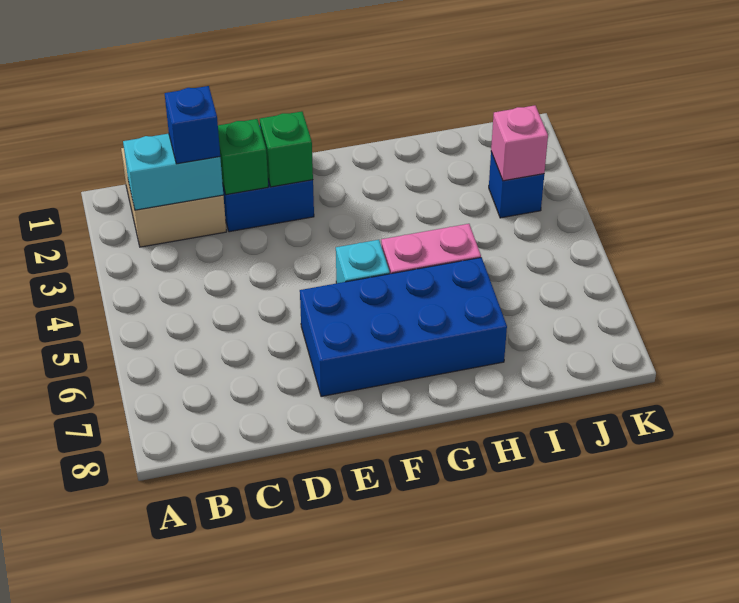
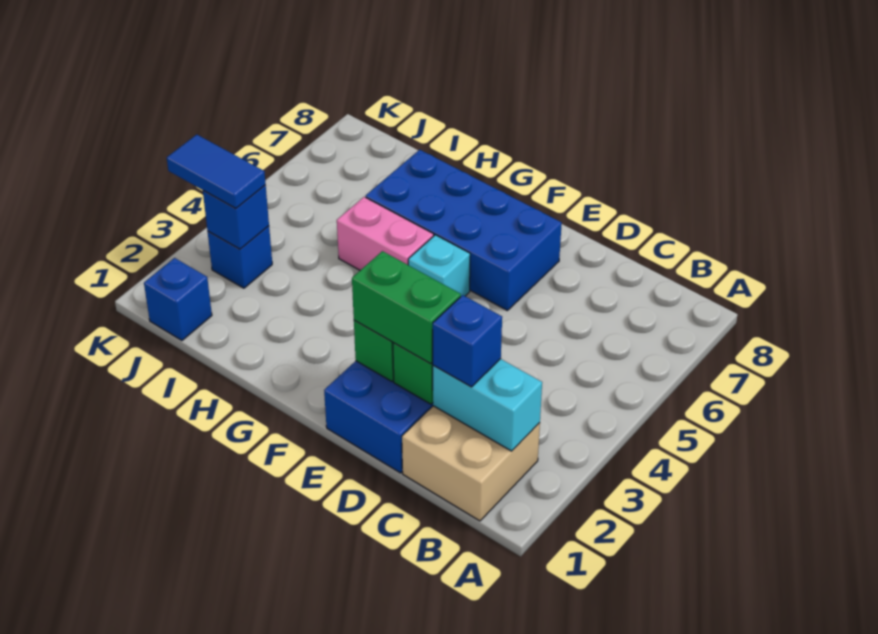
none -> green brick D2:E2 level 3
none -> blue brick J1 level 1
pink brick J3 level 2 -> blue brick J3 level 2
none -> blue tile J3:K3 level 3

